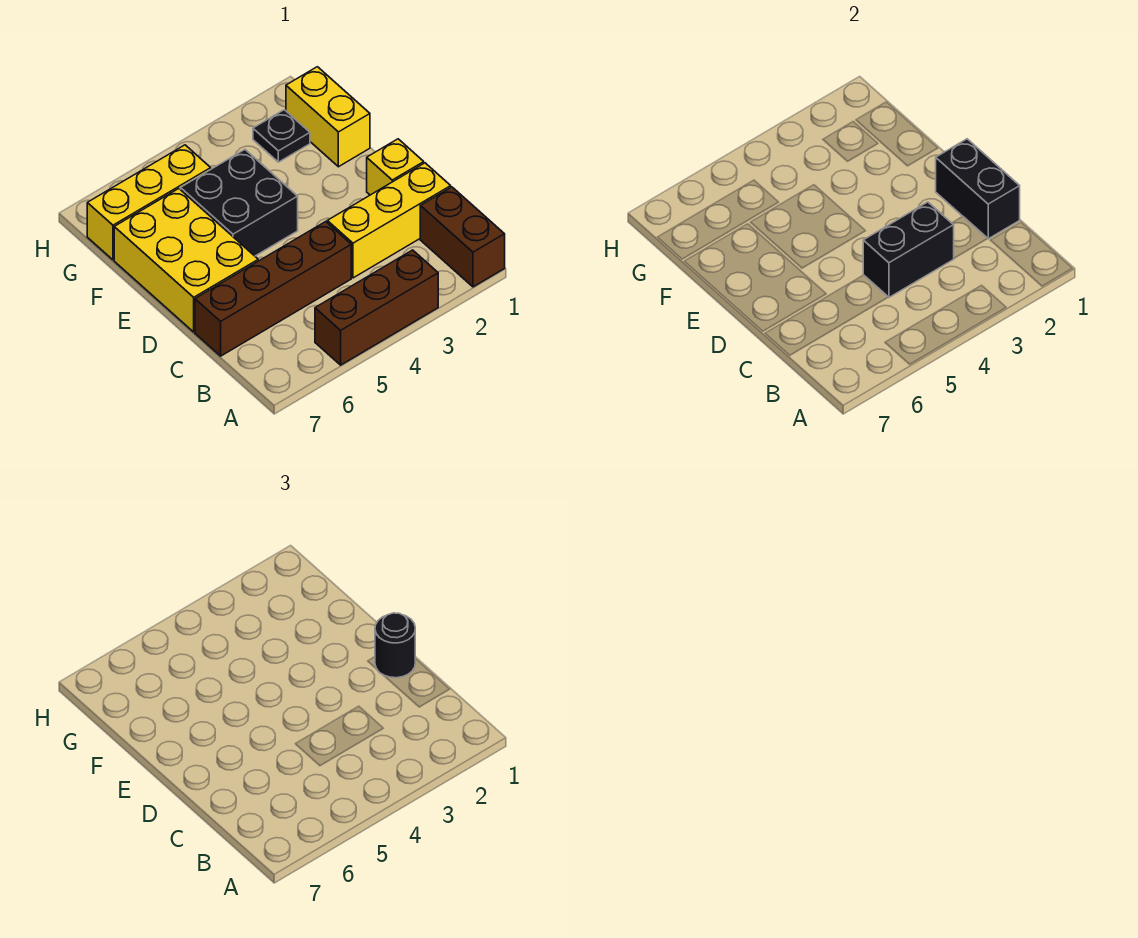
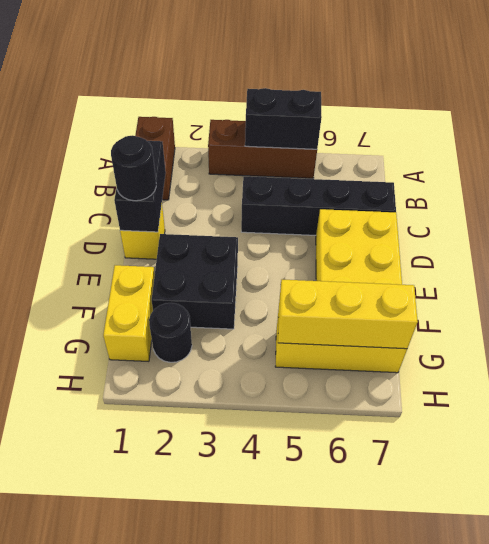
yellow brick C1:C3 level 1 -> yellow brick G5:G7 level 2
black brick C3:C4 level 2 -> black brick A4:A5 level 2
brown brick C4:C7 level 1 -> black brick C4:C7 level 1
black brick E4:F5 level 1 -> black brick E2:F3 level 1
black plate G2 level 1 -> black round brick G2 level 1

